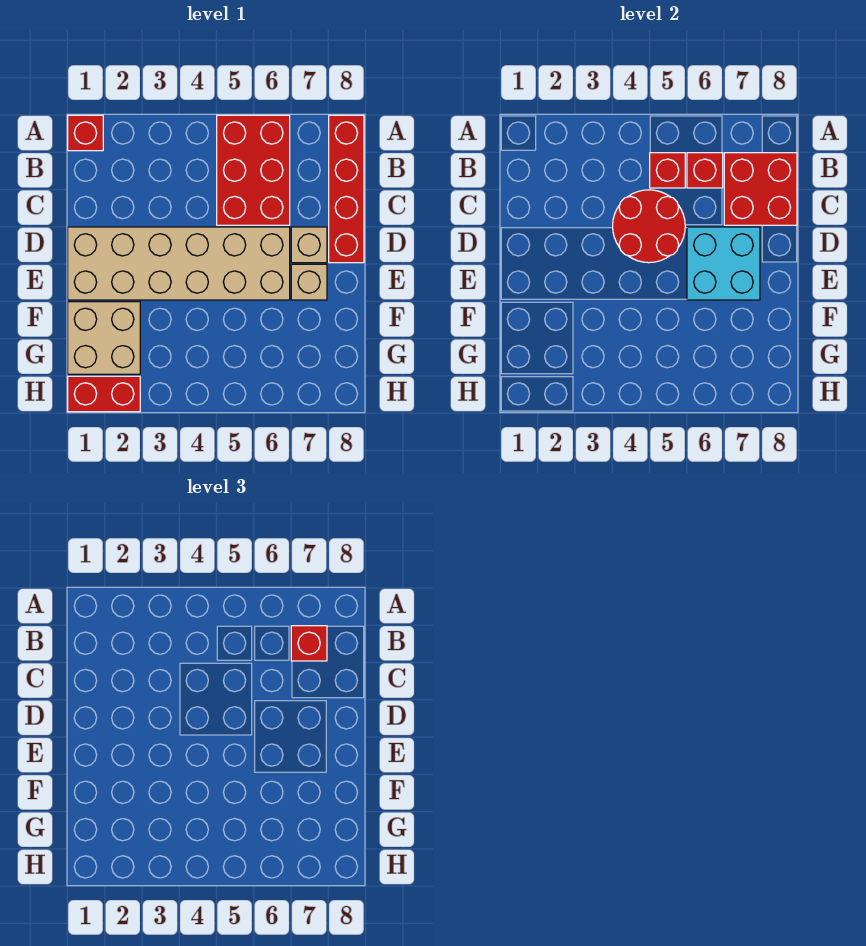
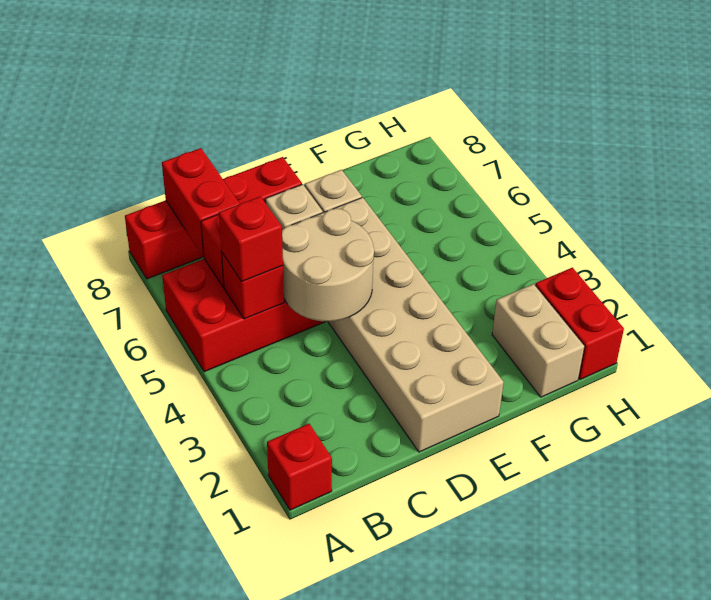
red brick B7:C8 level 2 -> red brick B7:B8 level 2
red brick B7 level 3 -> red brick B5 level 3
red round brick C4:D5 level 2 -> tan round brick C4:D5 level 2
cyan brick D6:E7 level 2 -> none
tan brick F1:G2 level 1 -> tan brick G1:G2 level 1

